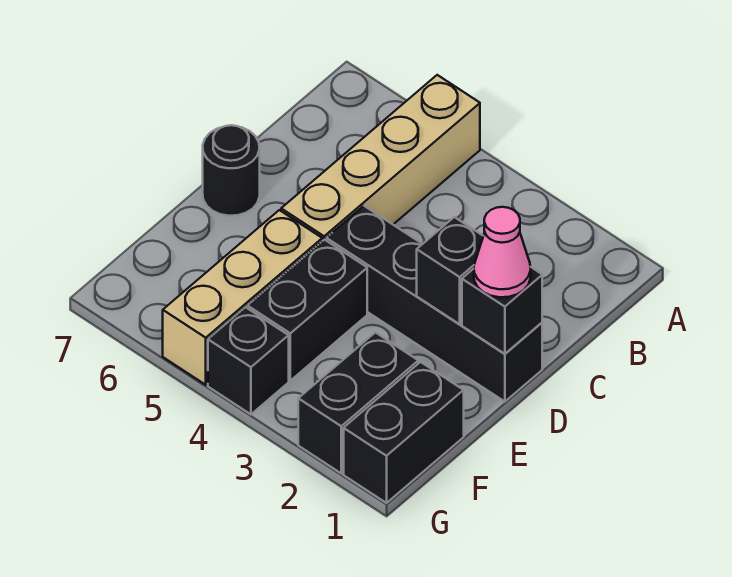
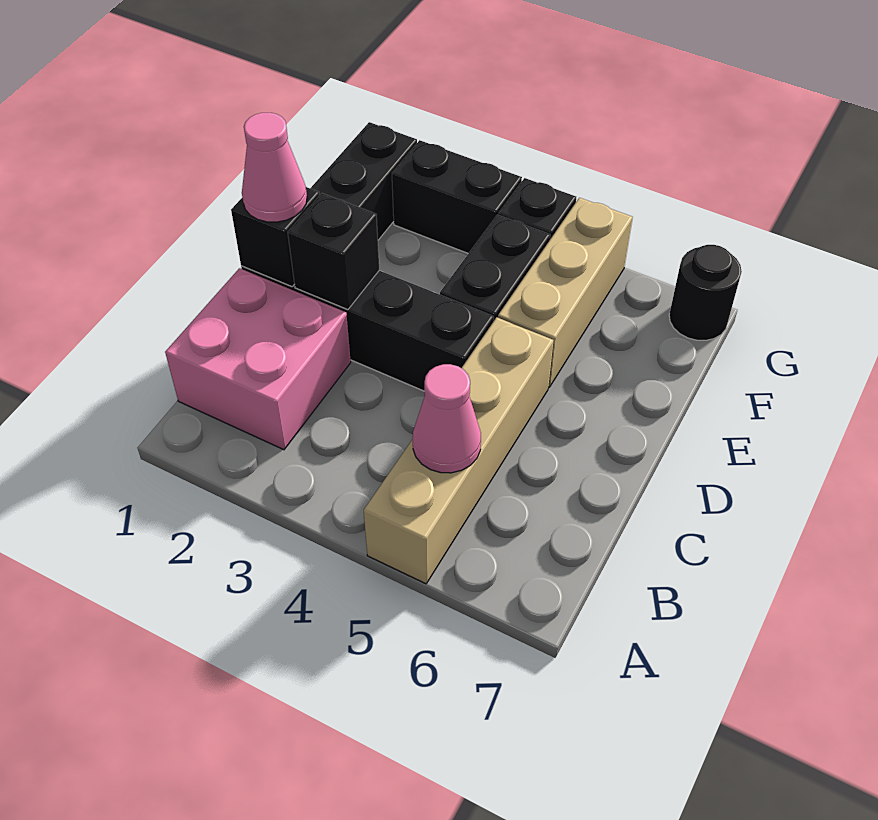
none -> pink brick B1:C2 level 1
none -> pink cone B5 level 2
black round brick D7 level 1 -> black round brick G7 level 1
black brick F2:G2 level 1 -> black brick G2:G3 level 1

